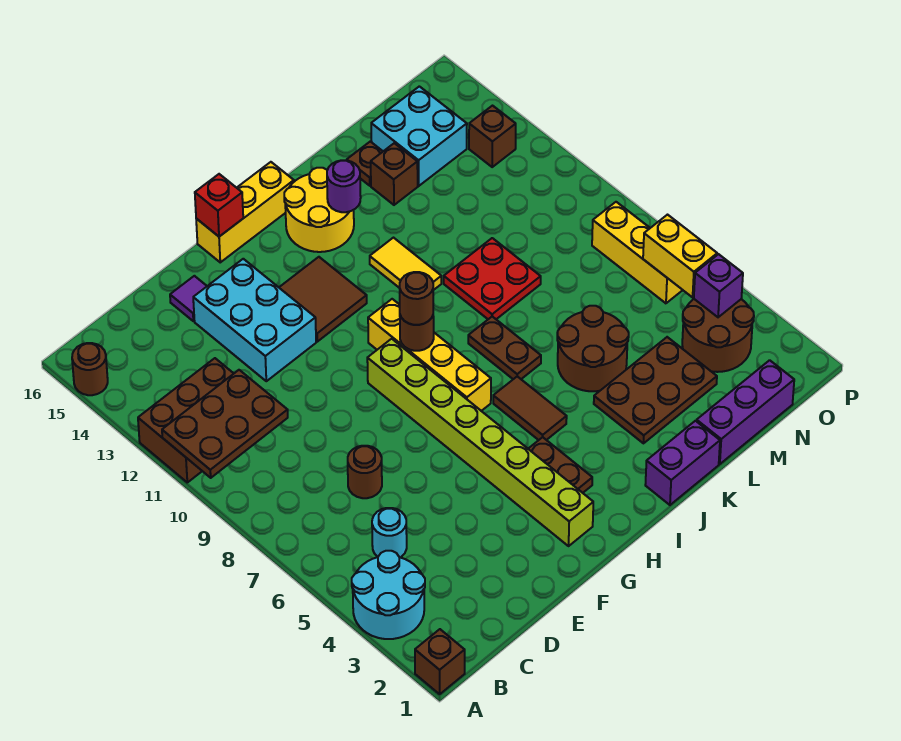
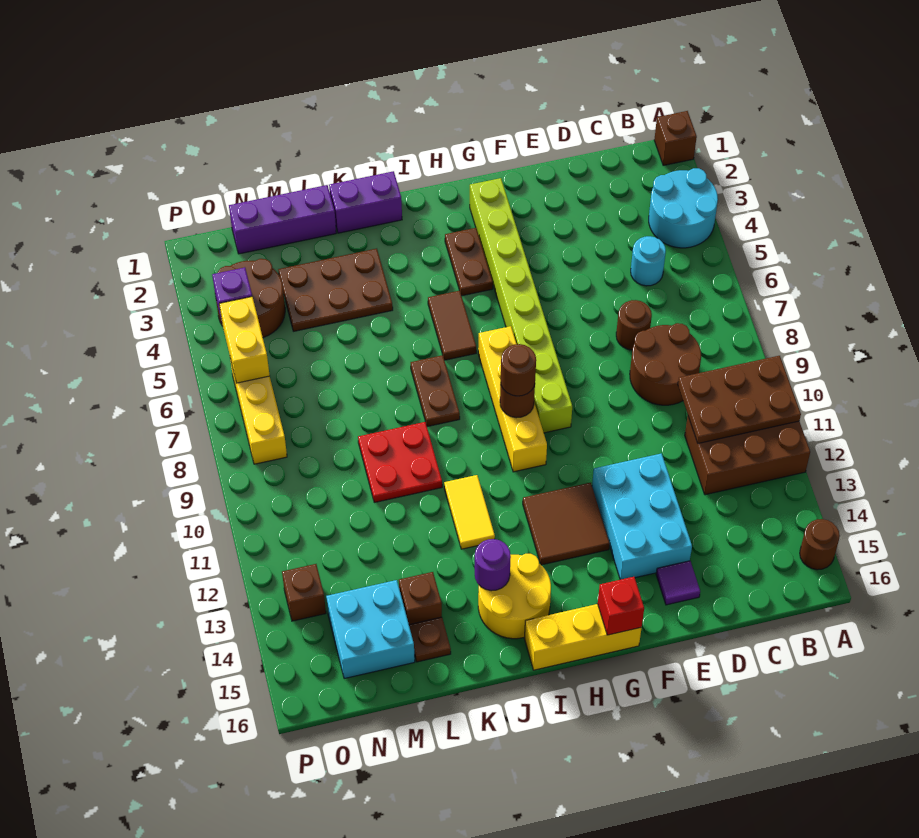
brown round brick K5:L6 level 1 -> brown round brick C8:D9 level 1

